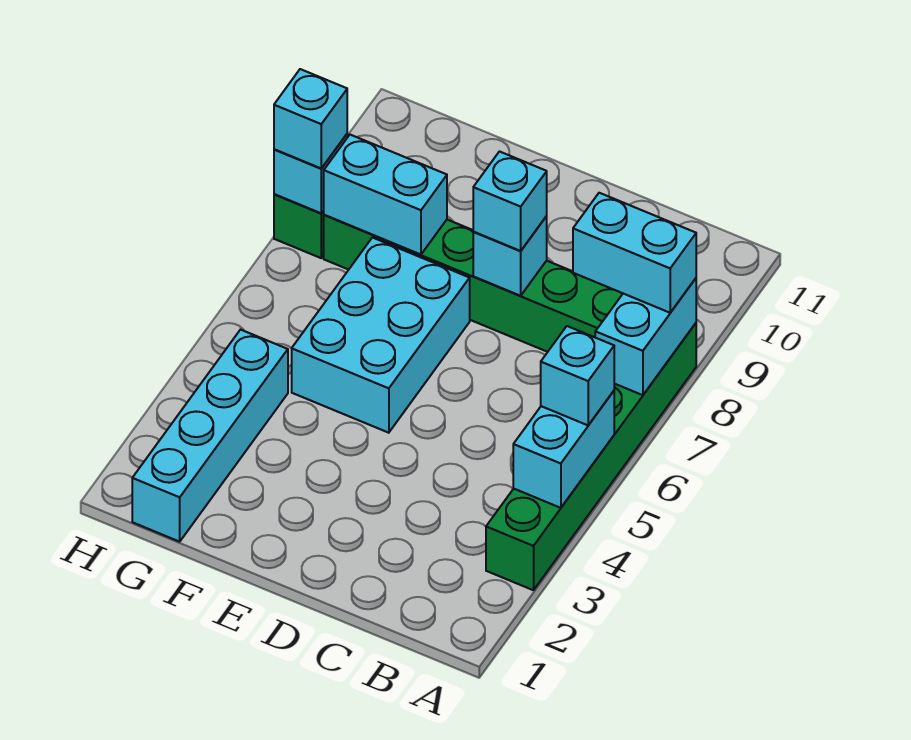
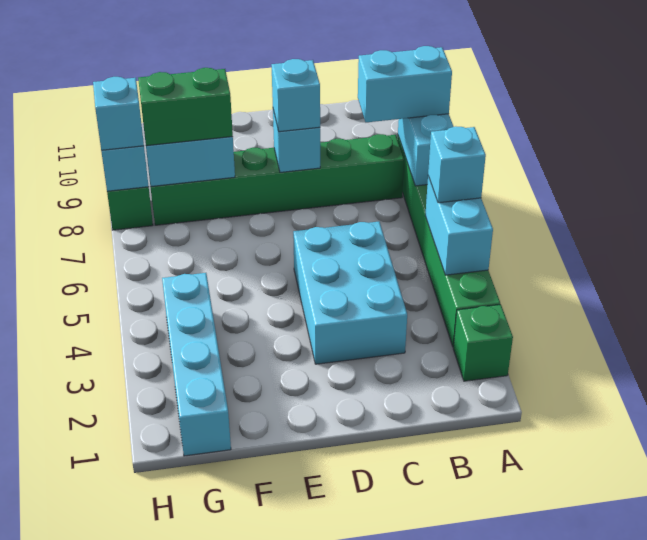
none -> green brick A2 level 1
cyan brick E5:F7 level 1 -> cyan brick C3:D5 level 1
none -> green brick F8:G8 level 3

